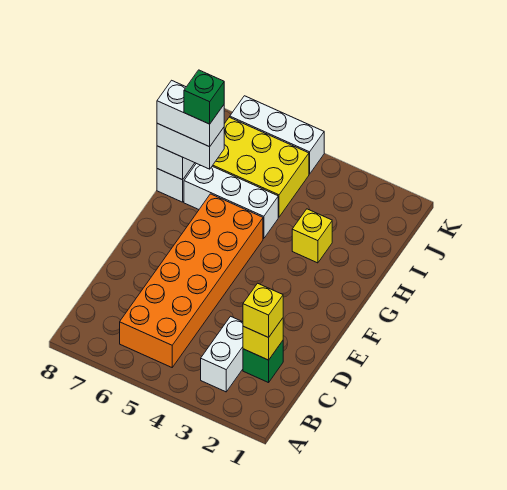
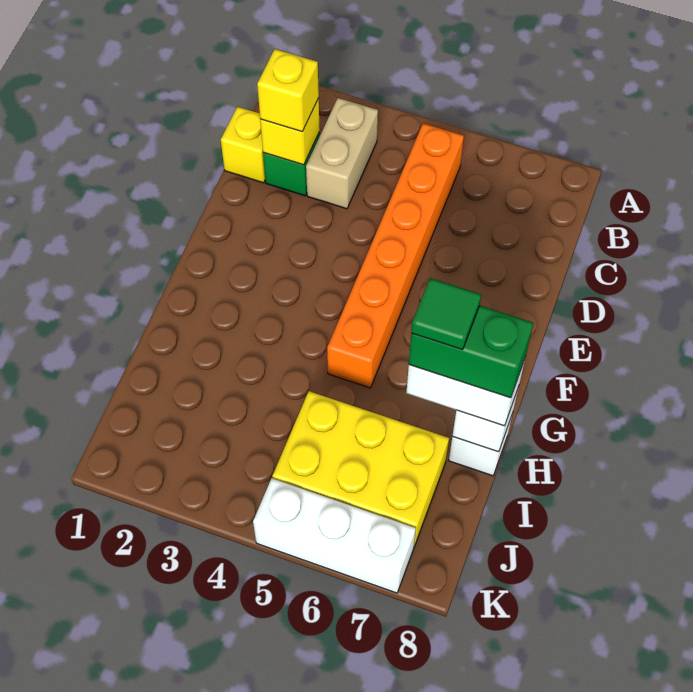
white brick B3:C3 level 1 -> tan brick B3:C3 level 1
orange brick B5:G6 level 1 -> orange brick B5:G5 level 1
yellow brick H3 level 1 -> yellow brick C1 level 1
white brick H5:H7 level 1 -> none
white brick H7:H8 level 4 -> green brick H7:H8 level 4
green brick H7 level 5 -> green tile H7 level 5

